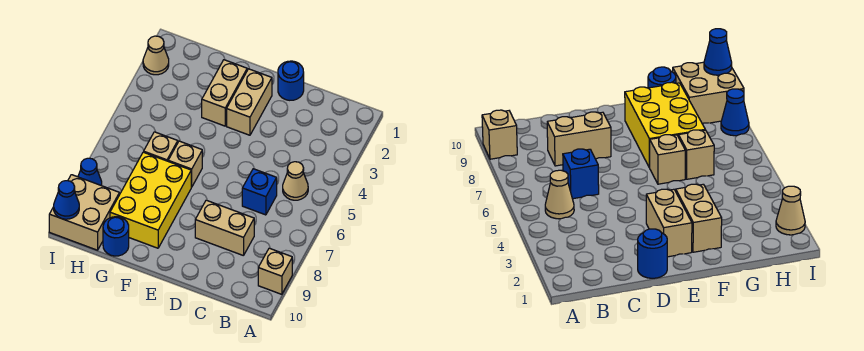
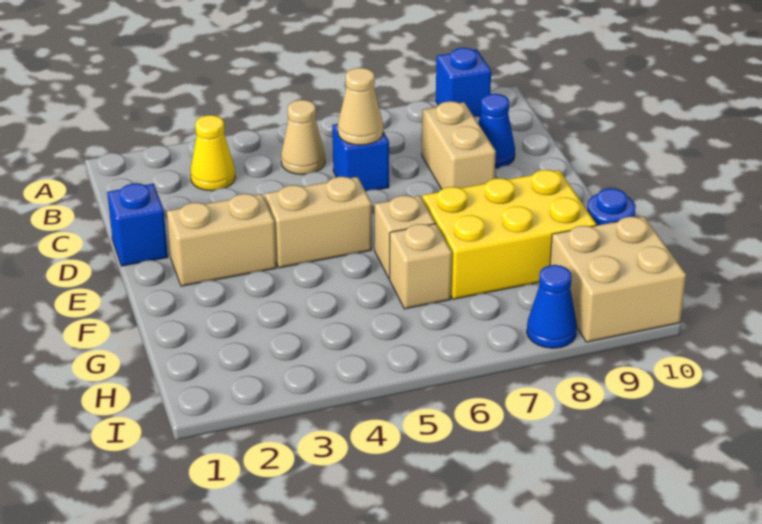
tan brick A9 level 1 -> blue brick A9 level 1
none -> yellow cone B3 level 1
blue round brick D1 level 1 -> blue brick D1 level 1
tan brick F2:F3 level 1 -> tan brick E4:E5 level 1
tan cone I2 level 1 -> tan cone C6 level 2
blue cone I10 level 2 -> blue cone C9 level 1

